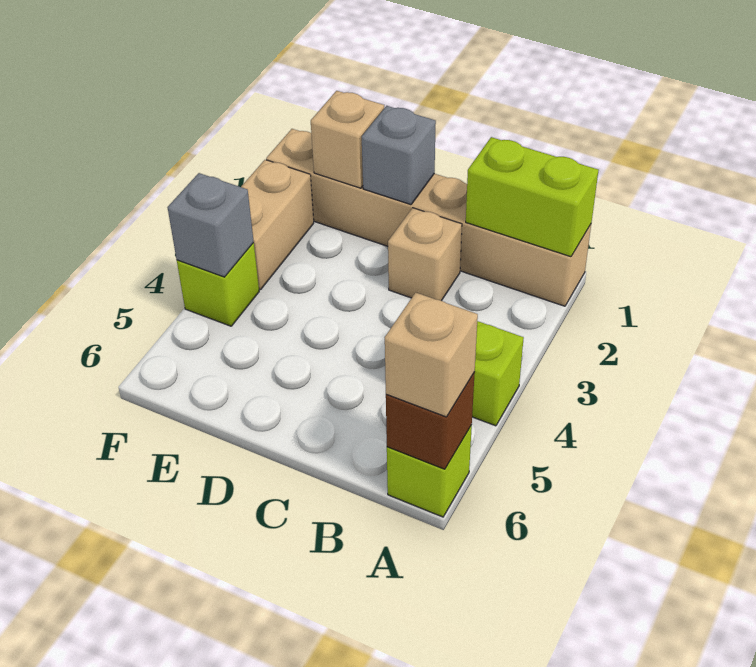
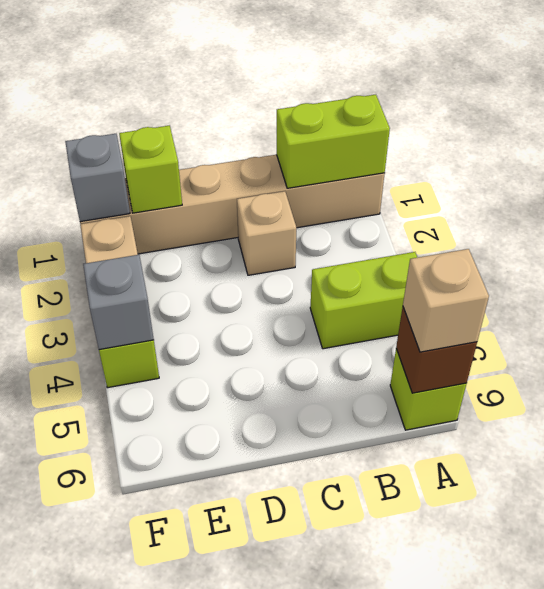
grey brick D1 level 2 -> grey brick F1 level 2
tan brick E1 level 2 -> lime brick E1 level 2

